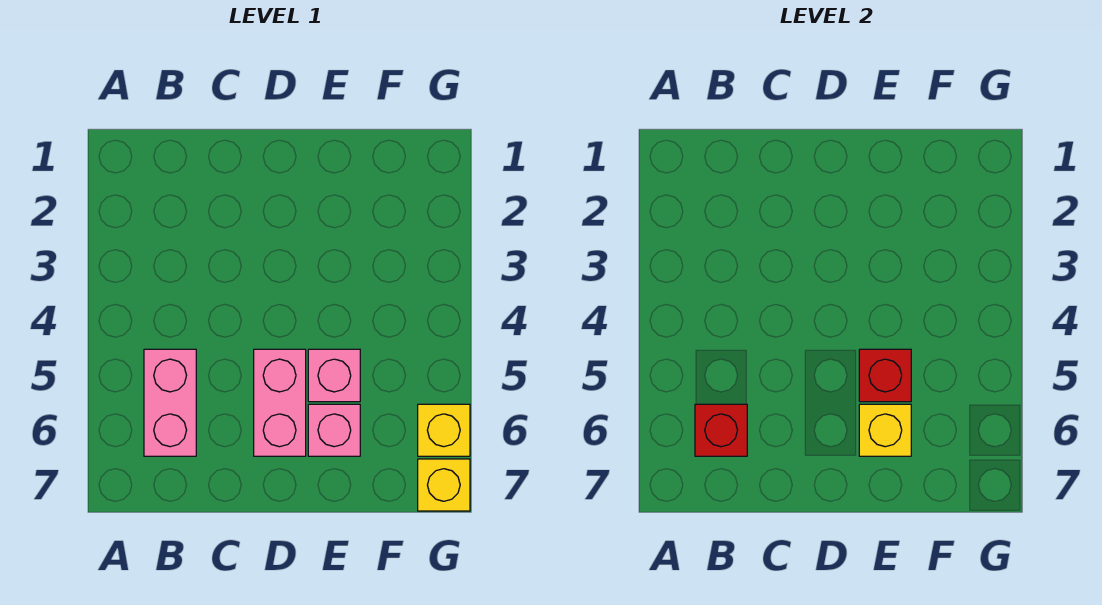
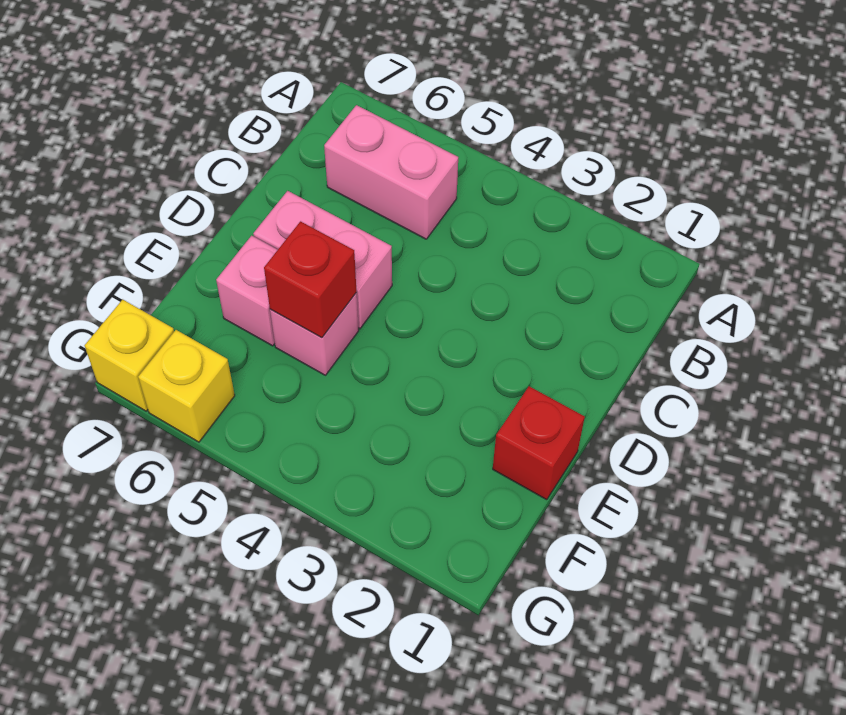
red brick B6 level 2 -> red brick E1 level 1
yellow brick E6 level 2 -> none

